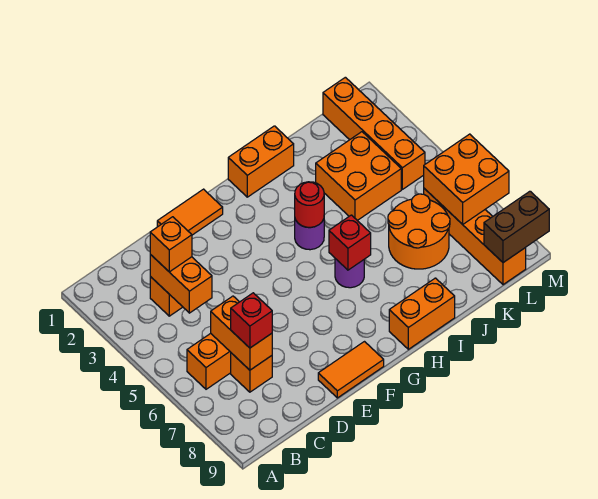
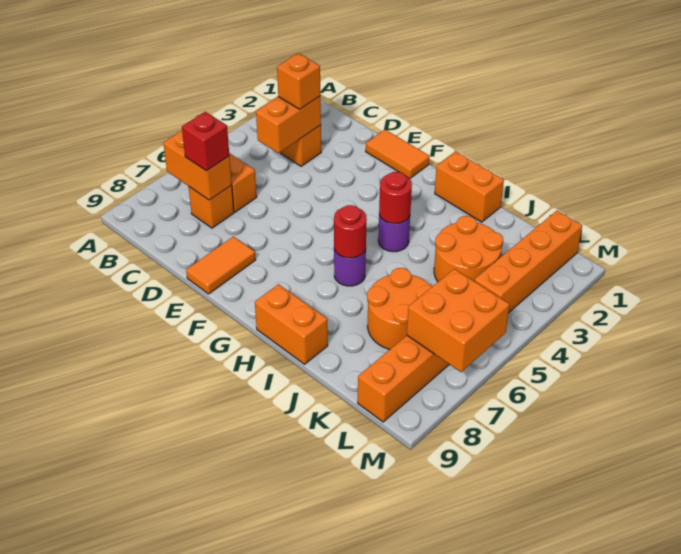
orange brick C6:C7 level 2 -> orange brick B7:C7 level 2
orange tile E9:F9 level 1 -> orange tile E8:E9 level 1
red brick H6 level 2 -> red round brick H6 level 2
orange brick J3:K4 level 1 -> orange round brick J3:K4 level 1
brown brick L9:M9 level 2 -> none

